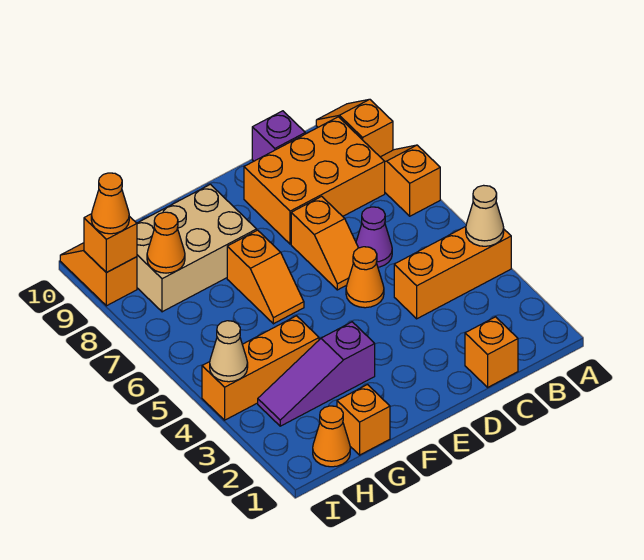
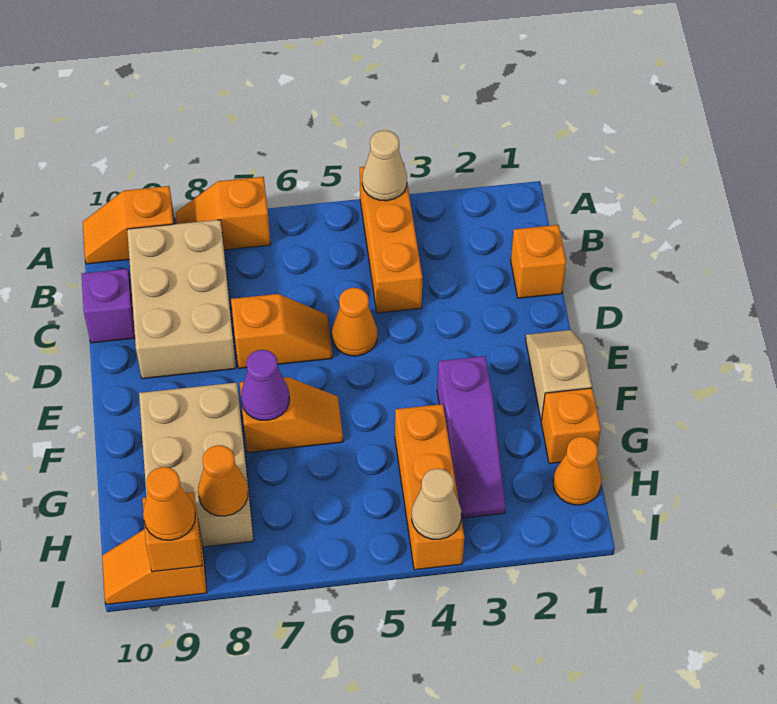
orange brick B8:D9 level 1 -> tan brick B8:D9 level 1
purple cone C6 level 1 -> purple cone F7 level 2
none -> tan slope E1:F1 level 1 top F

